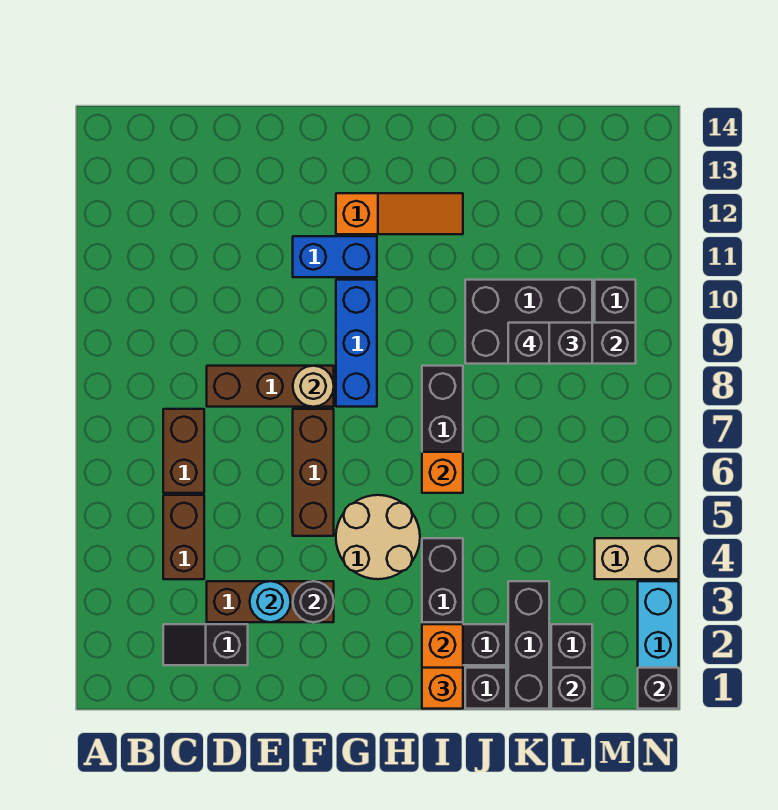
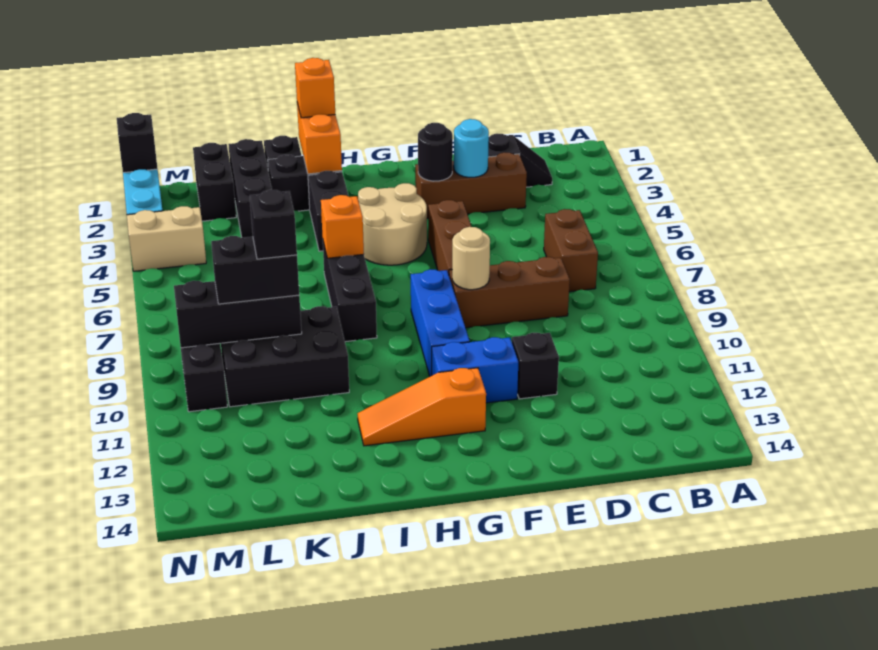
brown brick C4:C5 level 1 -> none
black brick L1 level 2 -> black brick E11 level 1

